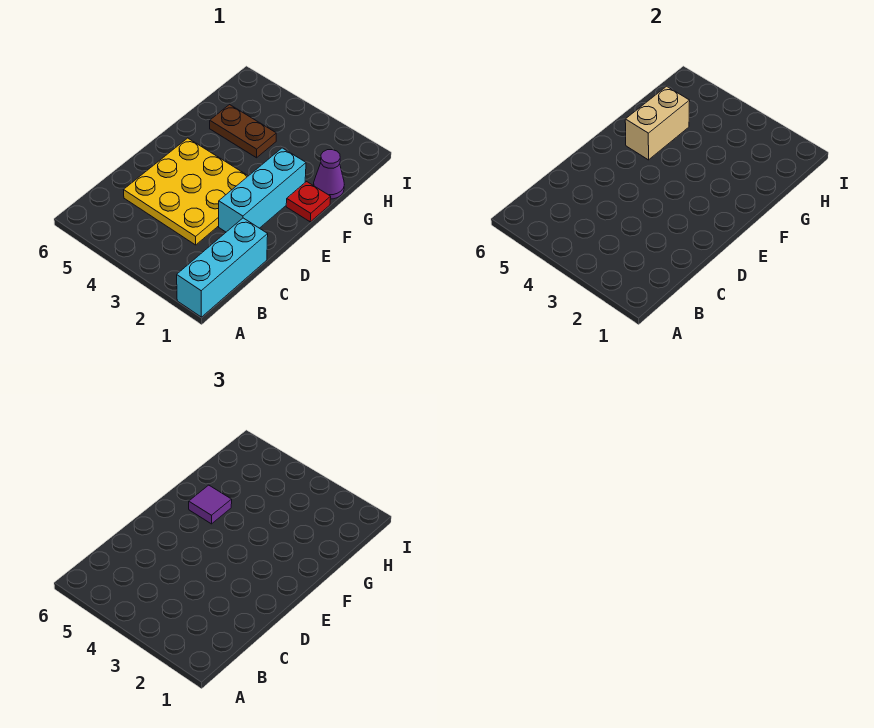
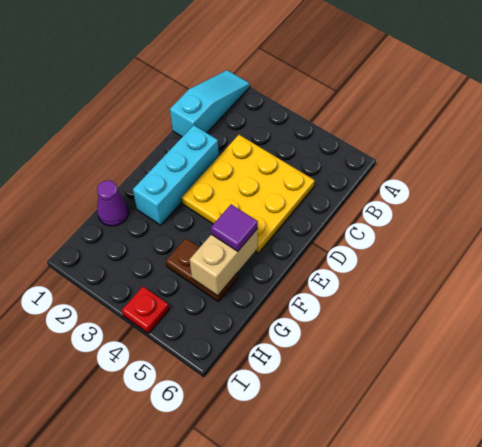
cyan brick A1:C1 level 1 -> cyan slope A1:C1 level 1 top C
red plate F1 level 1 -> red plate I4 level 1

